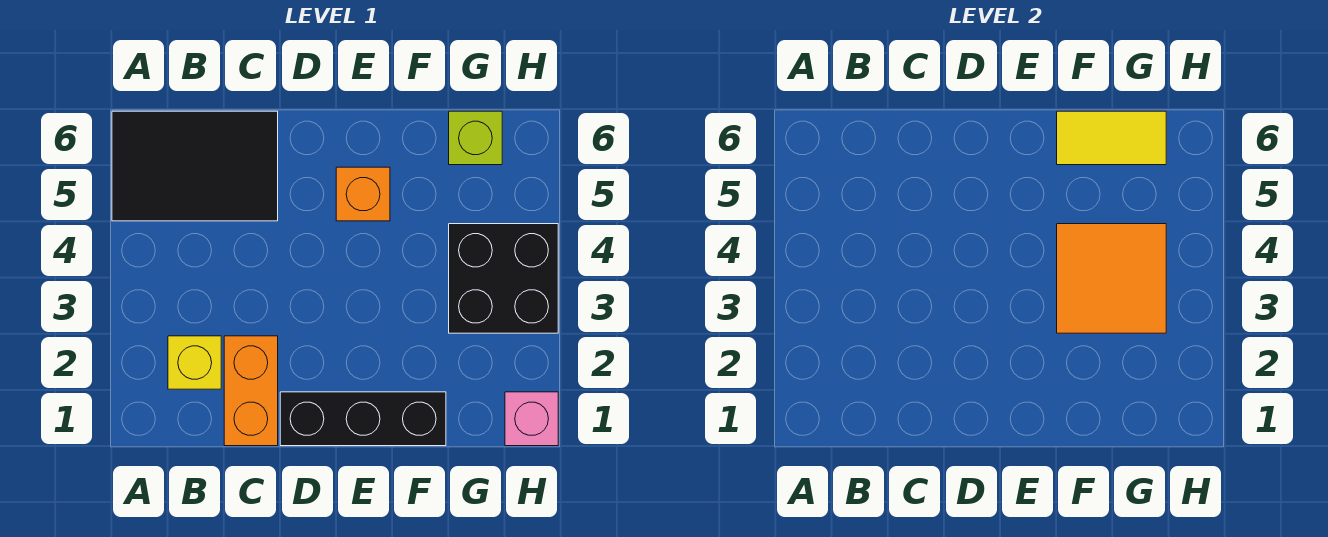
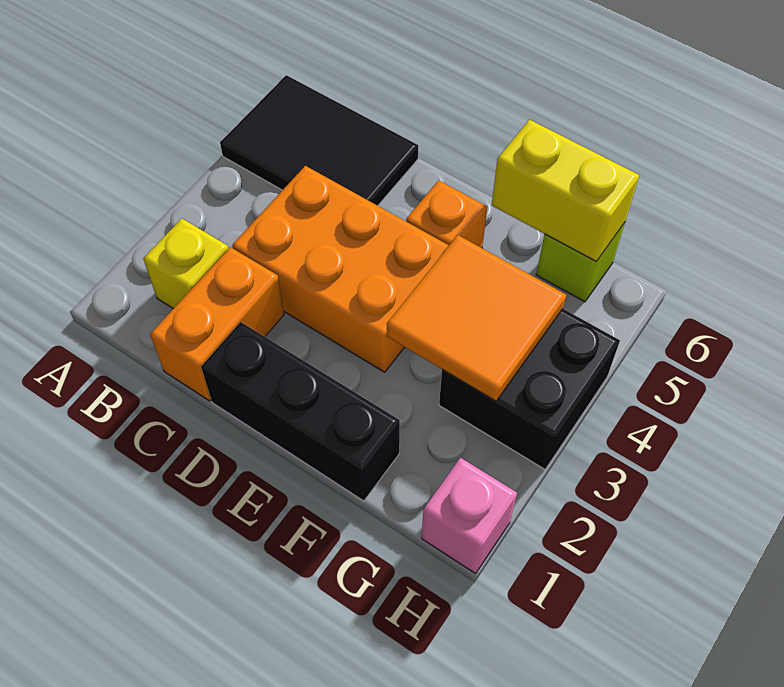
none -> orange brick C3:E4 level 1
yellow tile F6:G6 level 2 -> yellow brick F6:G6 level 2

